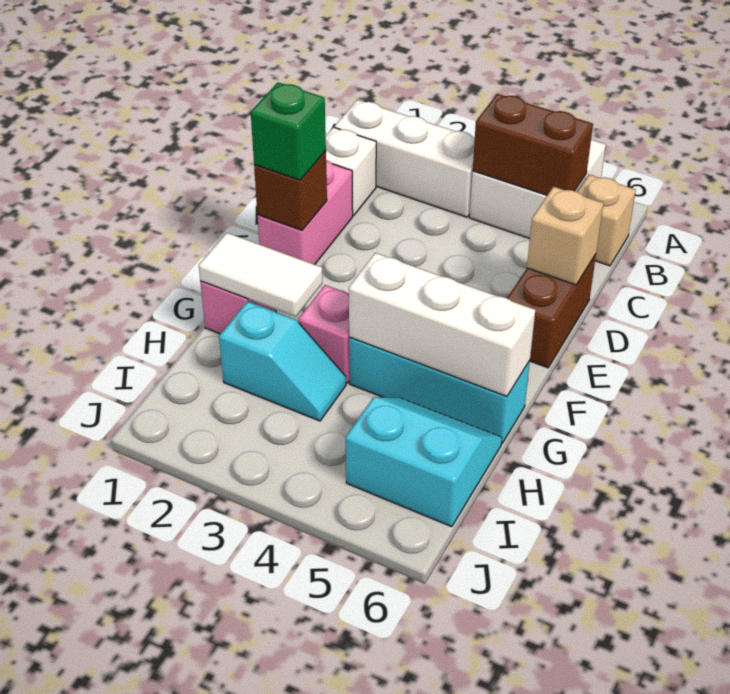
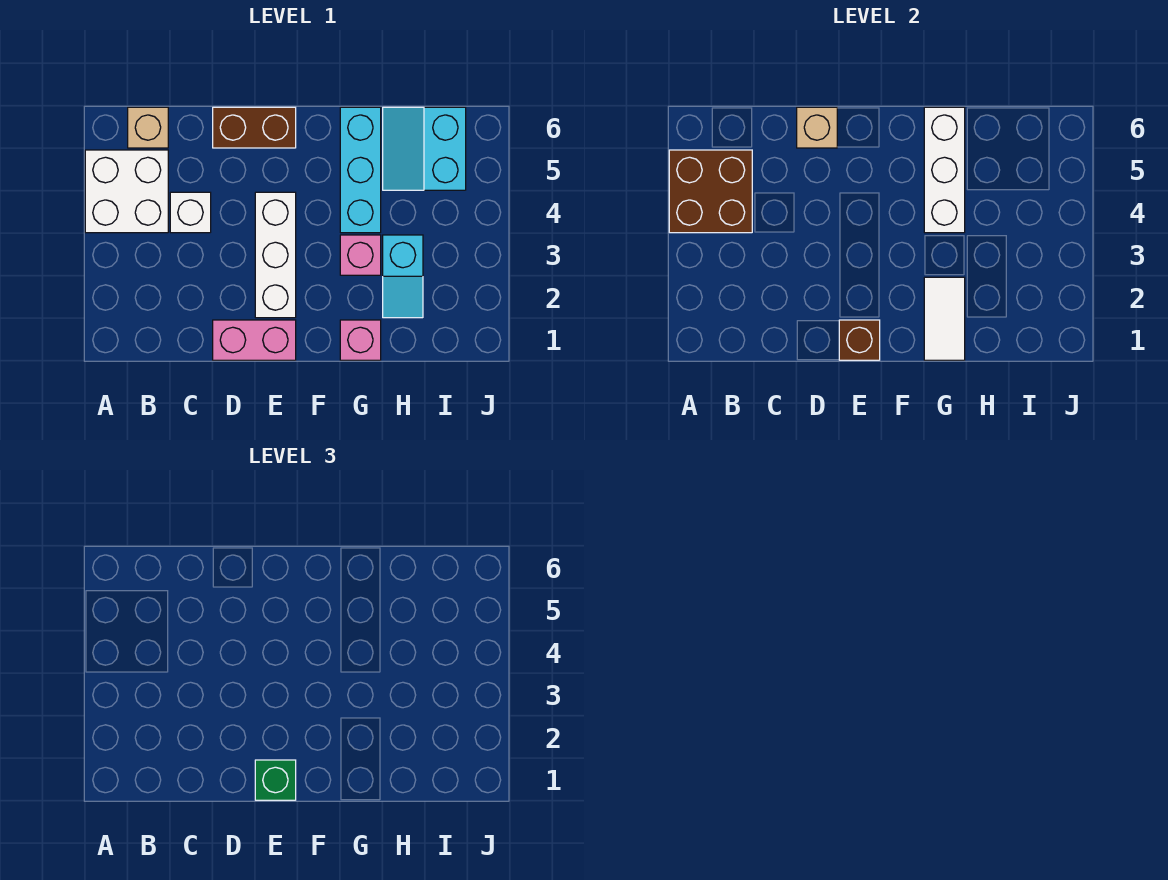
white brick B1:B3 level 1 -> white brick E2:E4 level 1
brown brick B4:B5 level 2 -> brown brick A4:B5 level 2
white brick C1 level 1 -> white brick C4 level 1
cyan slope H2:H3 level 1 top 2 -> cyan slope H2:H3 level 1 top 3

